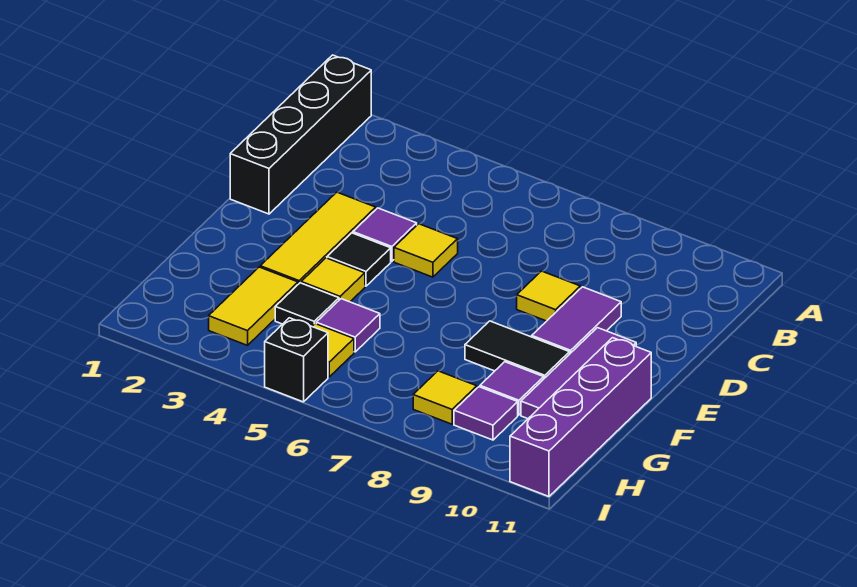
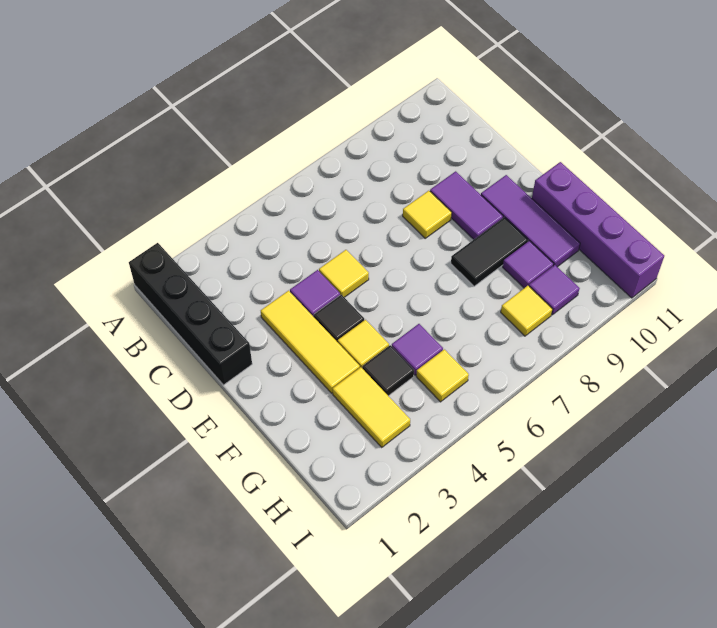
black brick I5 level 1 -> none

